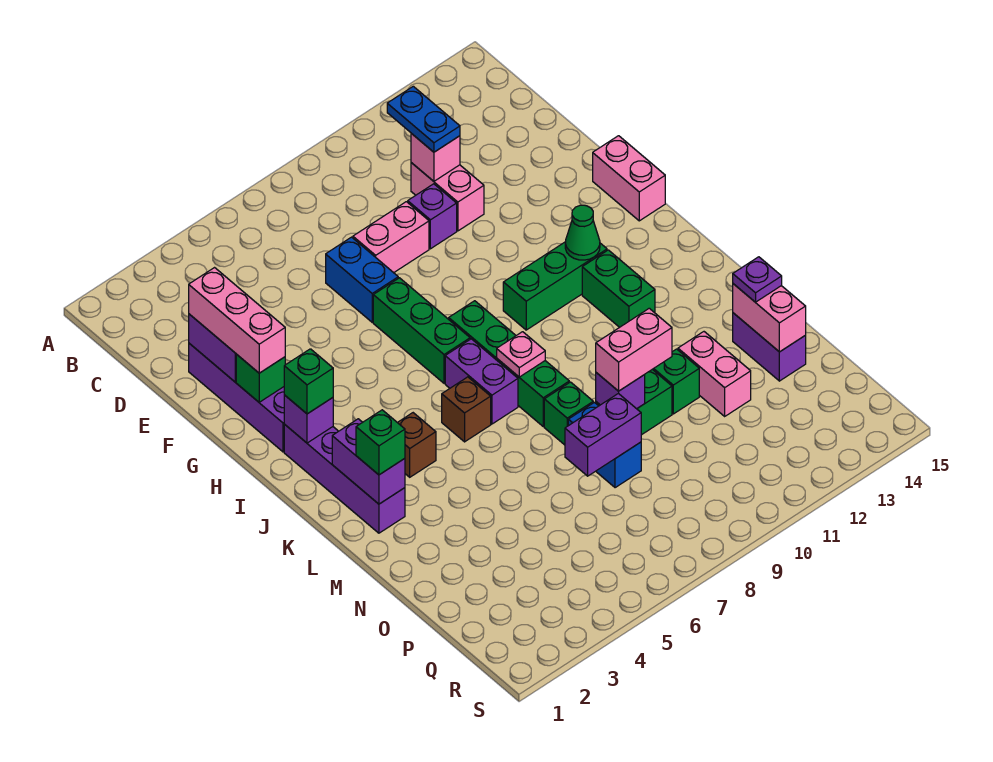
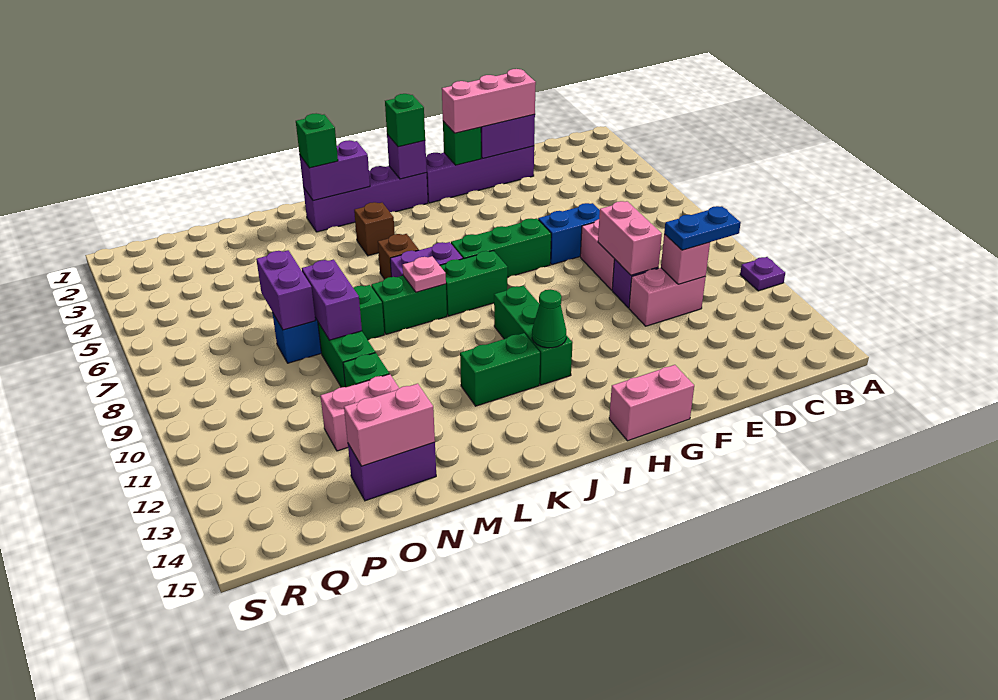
purple brick N9 level 2 -> purple brick N8:N9 level 2
pink brick N9:N10 level 3 -> pink brick E9:E10 level 2
purple plate N14 level 3 -> purple plate A11 level 1

